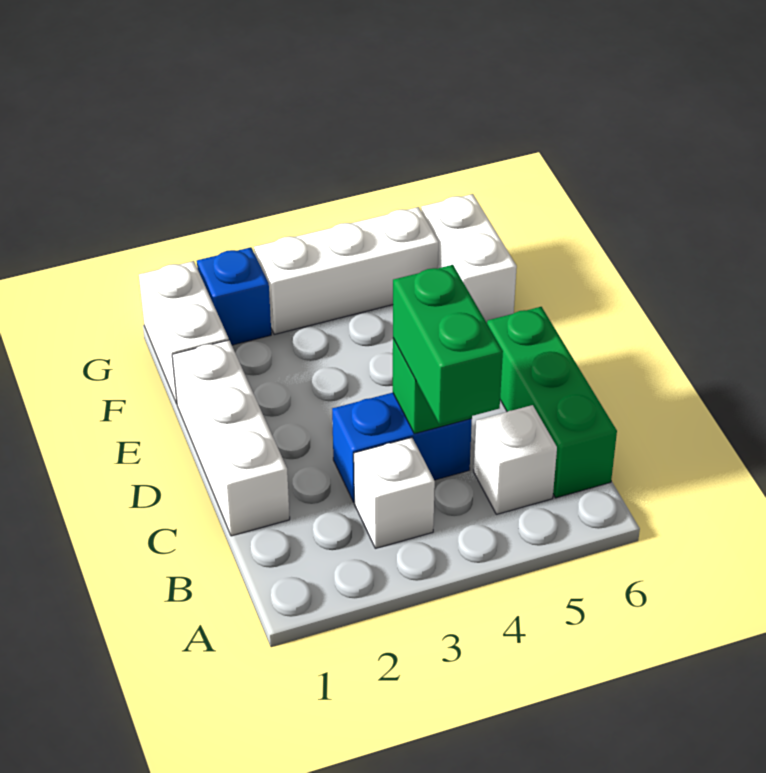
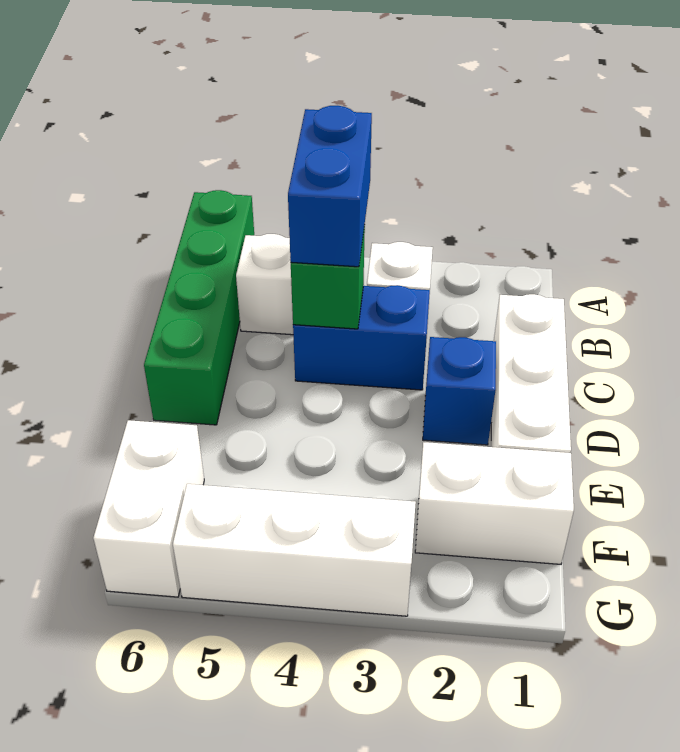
green brick B4:C4 level 3 -> blue brick B4:C4 level 3
green brick B6:D6 level 1 -> green brick A6:D6 level 1
white brick F1:G1 level 1 -> white brick F1:F2 level 1
blue brick G2 level 1 -> blue brick D2 level 1

